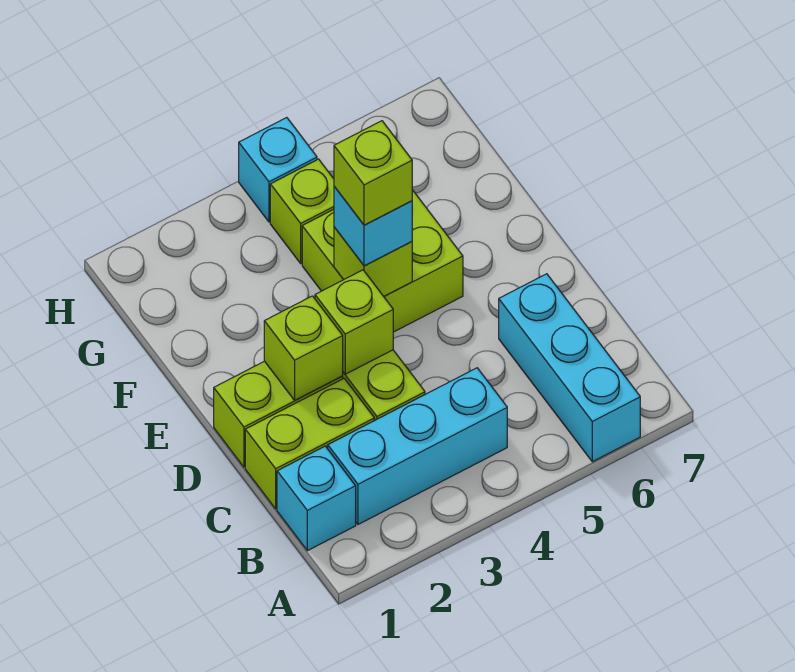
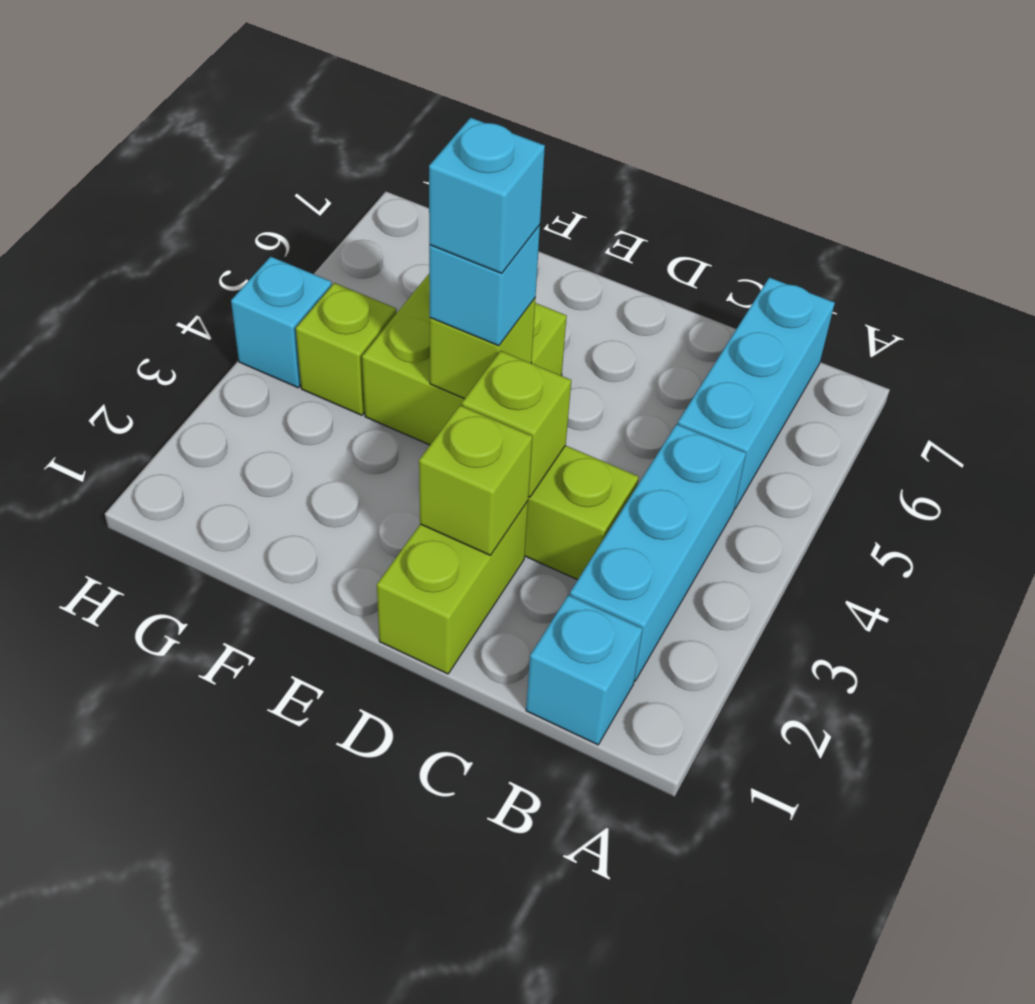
cyan brick A6:C6 level 1 -> cyan brick B5:B7 level 1
lime brick C1:C2 level 1 -> none
lime brick E4 level 4 -> cyan brick E4 level 4

